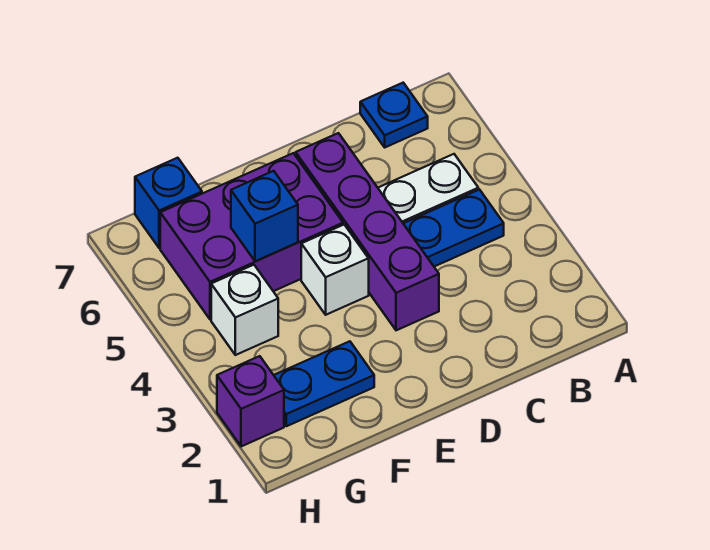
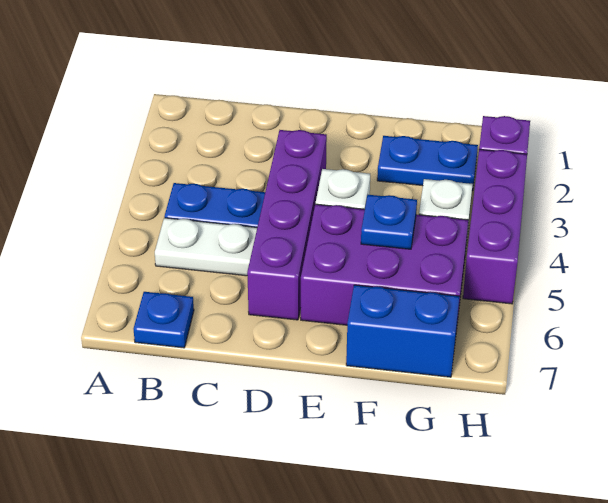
blue brick F5 level 2 -> blue plate F5 level 2
blue brick G7 level 1 -> blue brick F7:G7 level 1
none -> purple brick H3:H5 level 1

